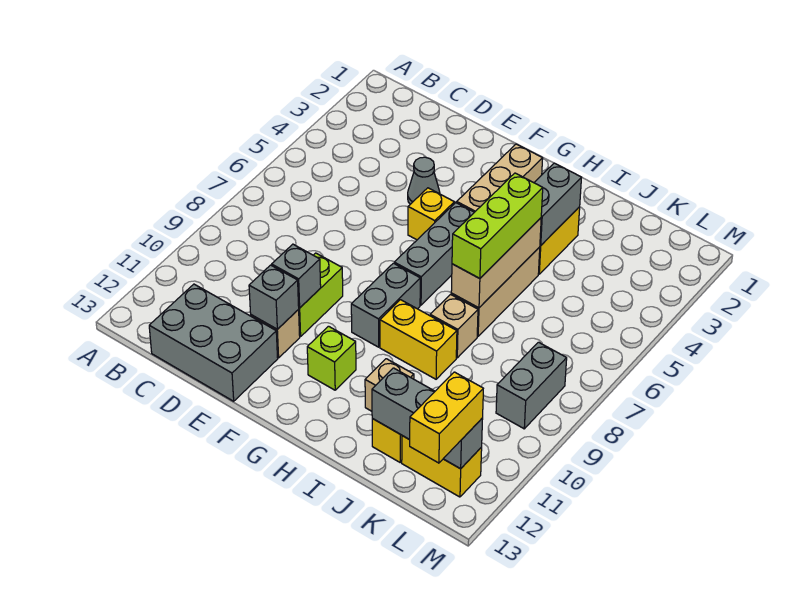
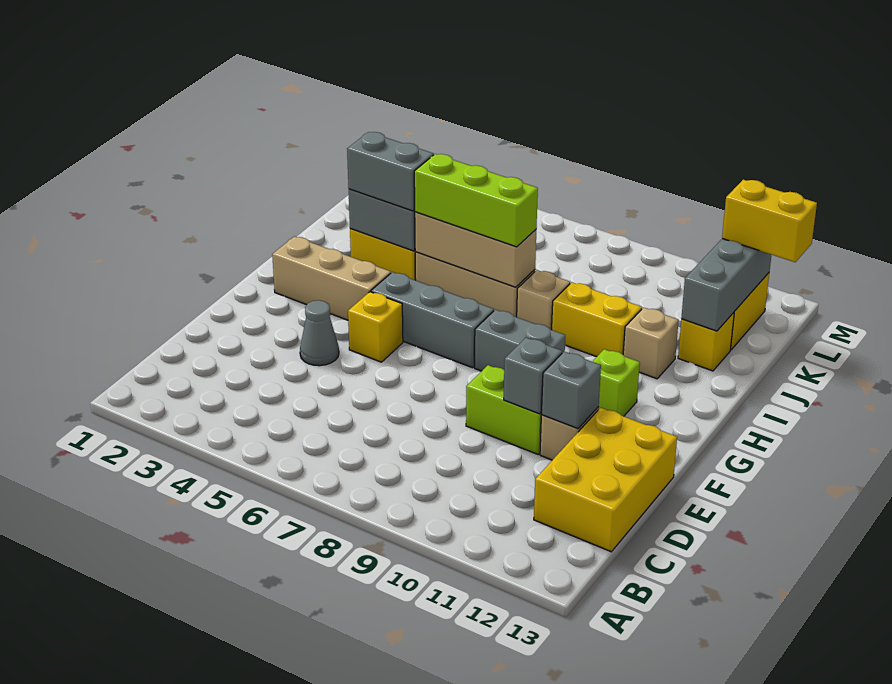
grey brick C12:E13 level 1 -> yellow brick C12:E13 level 1
yellow brick H9:I9 level 1 -> yellow brick I9:I10 level 1
grey brick L8:L9 level 1 -> grey brick I3:I4 level 3

